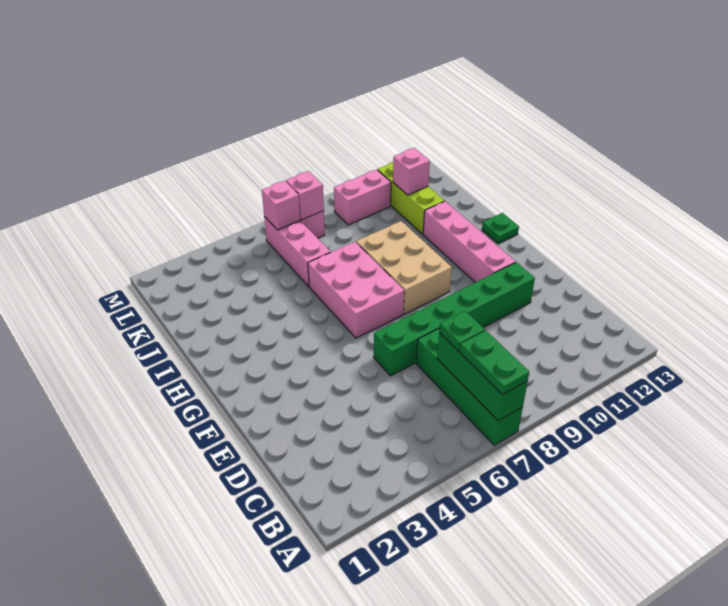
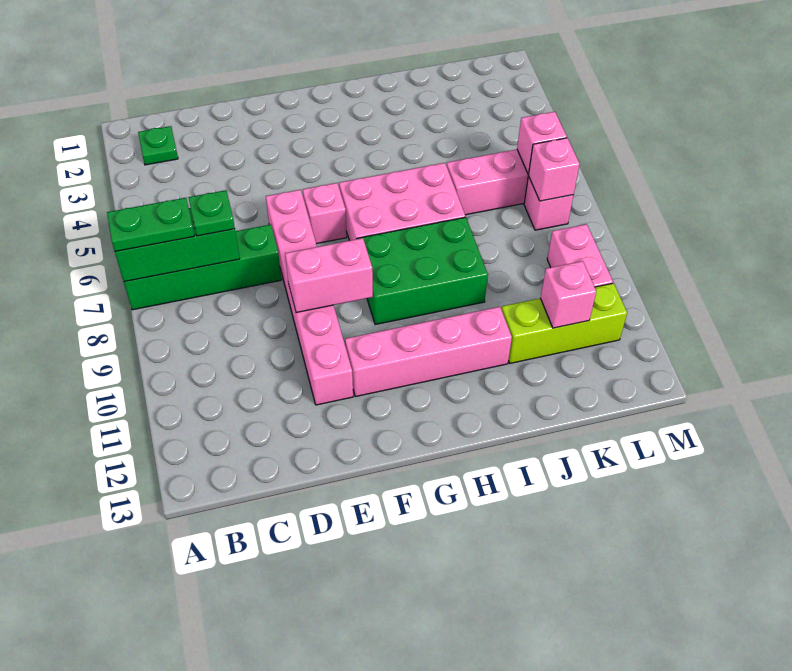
green brick E6:E11 level 1 -> pink brick E6:E11 level 1
none -> pink brick E9:F9 level 2
none -> pink brick F6 level 1
tan brick G8:I9 level 1 -> green brick G8:I9 level 1
green plate H13 level 1 -> green plate B2 level 1

